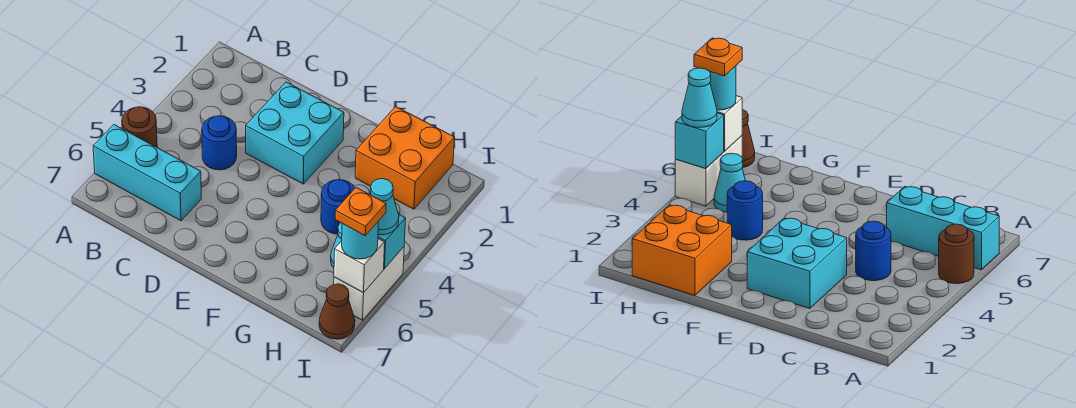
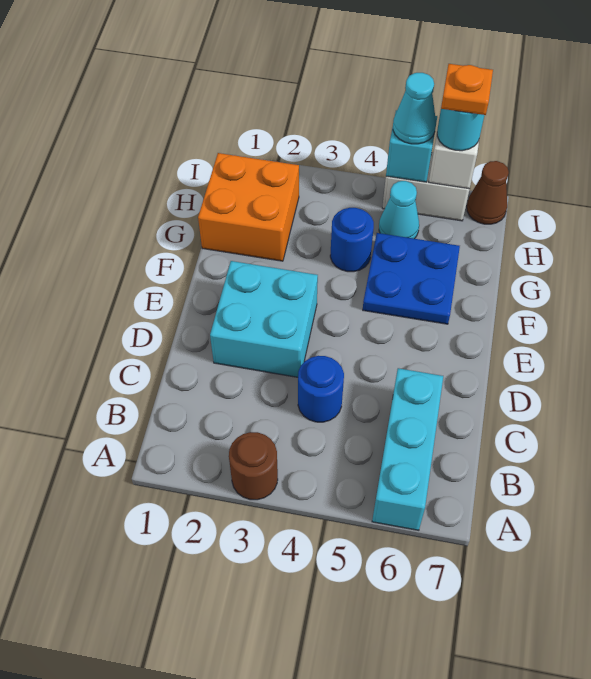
brown round brick A5 level 1 -> brown round brick A3 level 1
none -> blue plate F5:G6 level 1

